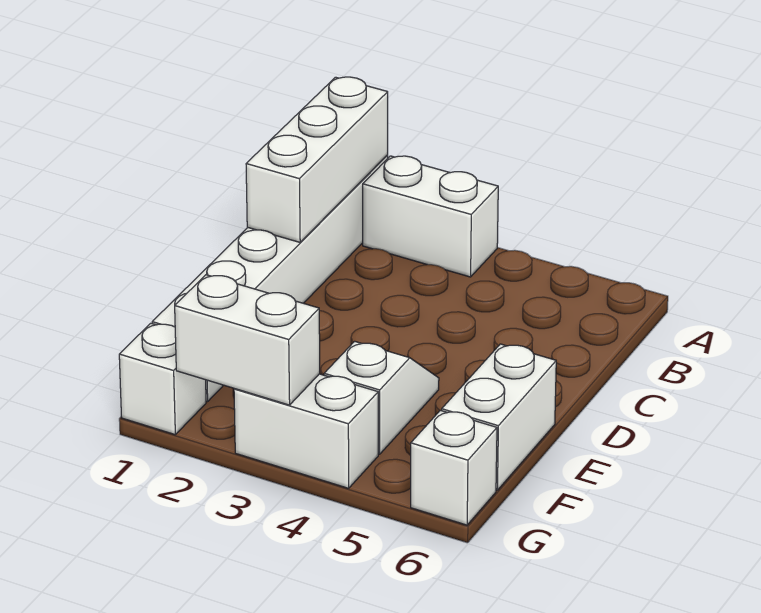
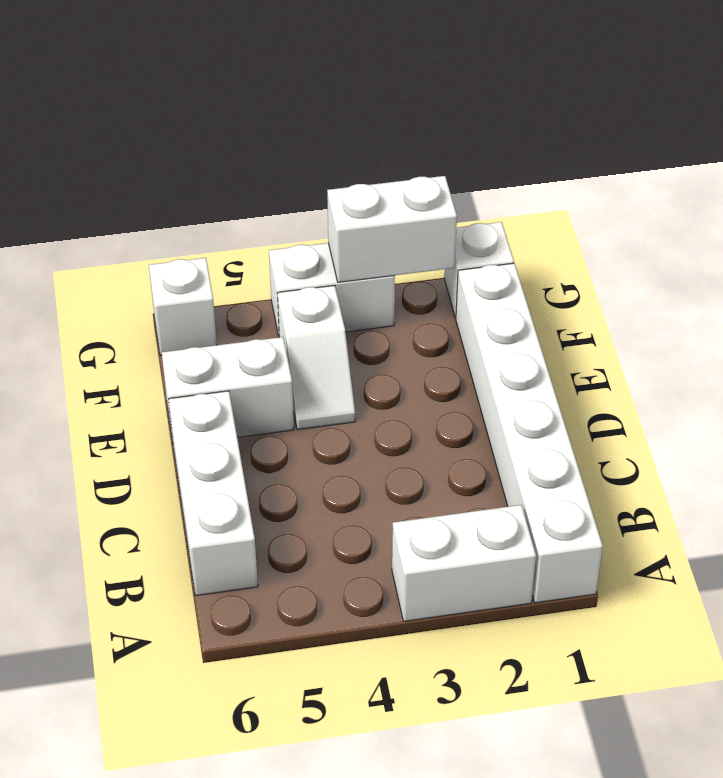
white brick A1:C1 level 2 -> white brick B6:D6 level 1
white brick E6:F6 level 1 -> white brick E5:E6 level 1

